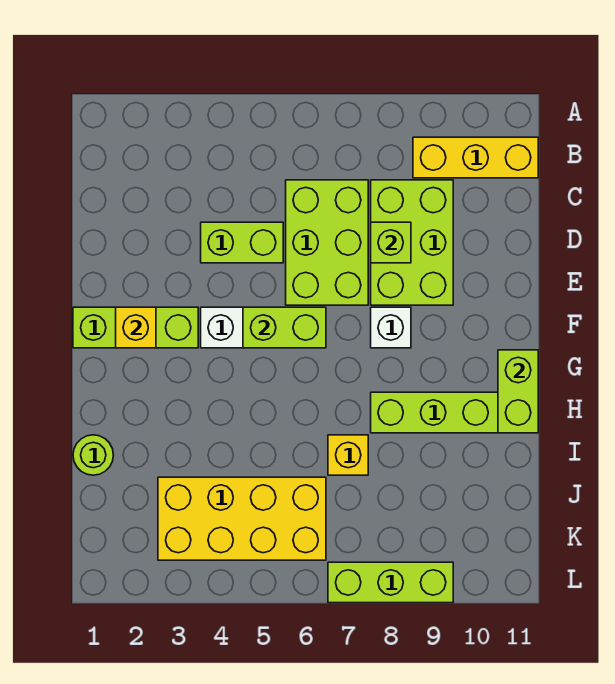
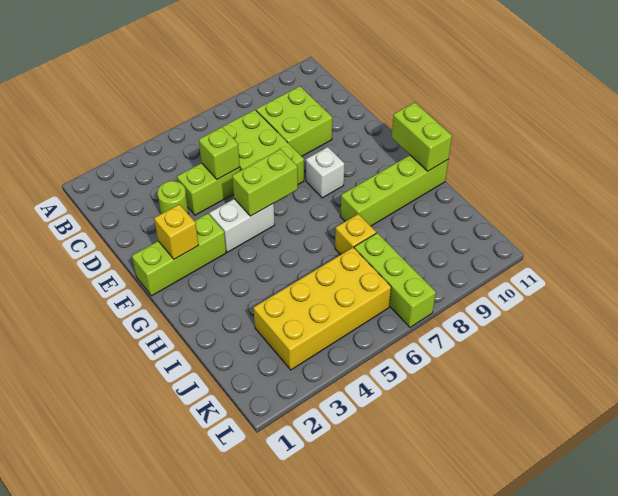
yellow brick B9:B11 level 1 -> none
lime brick C8:E9 level 1 -> lime brick C8:D9 level 1
lime brick D8 level 2 -> lime brick D5 level 2
lime round brick I1 level 1 -> lime round brick D3 level 1
lime brick L7:L9 level 1 -> lime brick J7:L7 level 1

